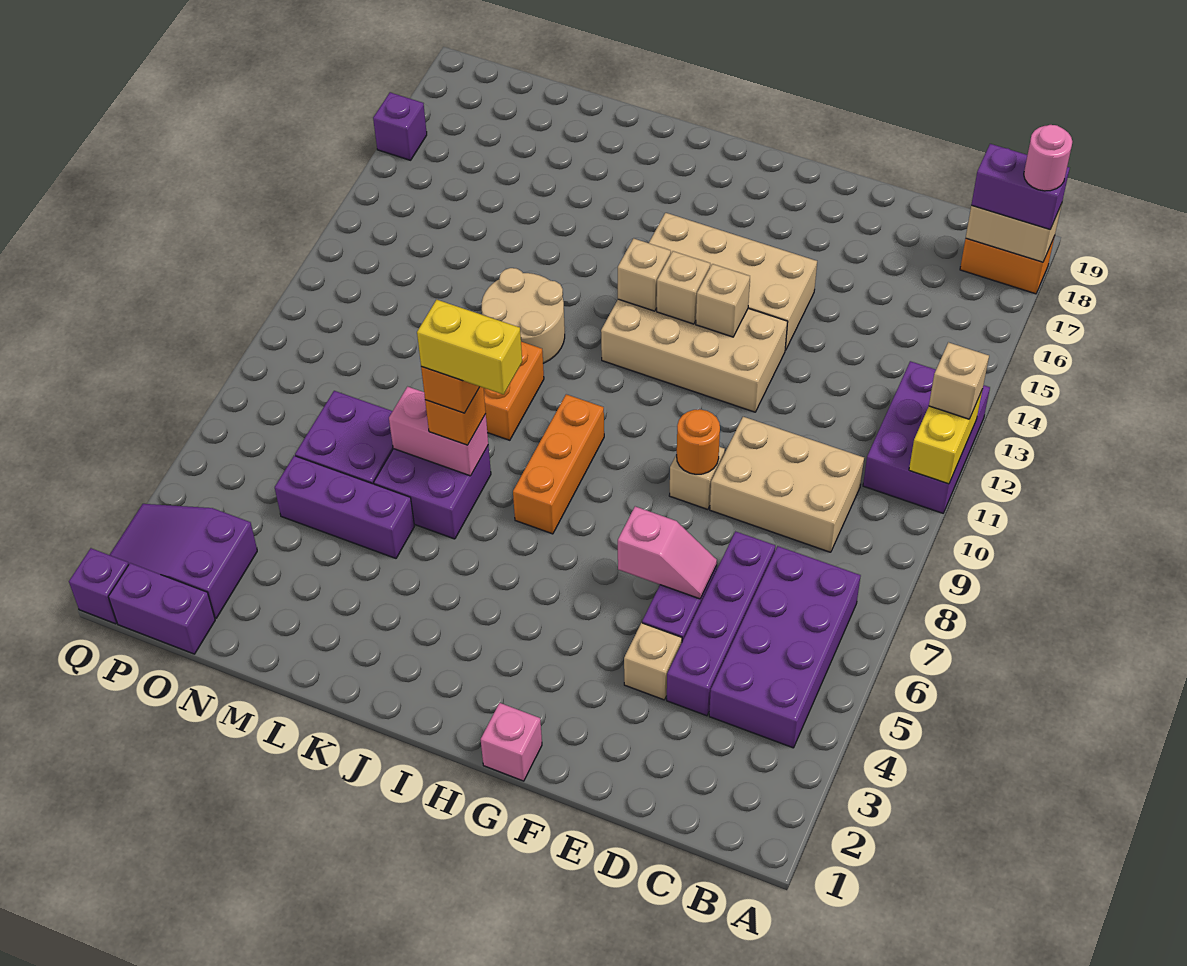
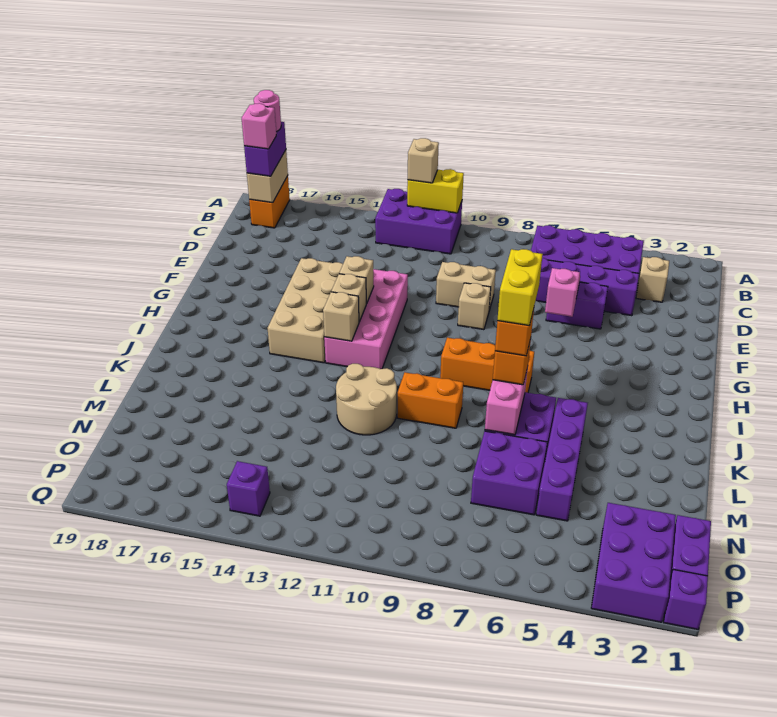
tan brick C9:E10 level 1 -> tan brick E9:E10 level 1
tan brick E4 level 1 -> tan brick C3 level 1
orange round brick F9 level 2 -> none
tan brick F12:I13 level 1 -> pink brick F12:I13 level 1
pink brick G1 level 1 -> pink brick B18 level 4
purple brick L5:N5 level 1 -> purple brick K5:N5 level 1
purple slope O2:Q3 level 1 top O -> purple brick O2:Q3 level 1
purple brick Q16 level 1 -> purple brick P14 level 1

